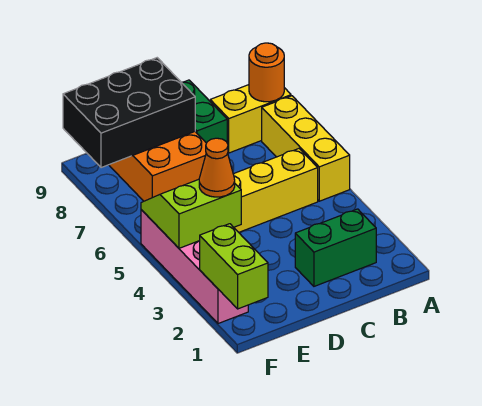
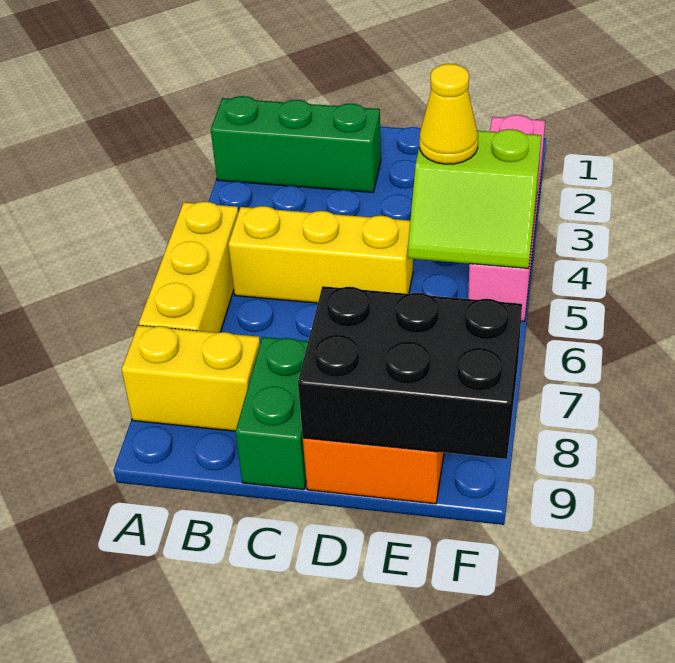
orange round brick A8 level 2 -> none
green brick B2:C2 level 1 -> green brick A2:C2 level 1
orange cone E4 level 3 -> yellow cone E4 level 3
lime brick F1:F2 level 2 -> none

